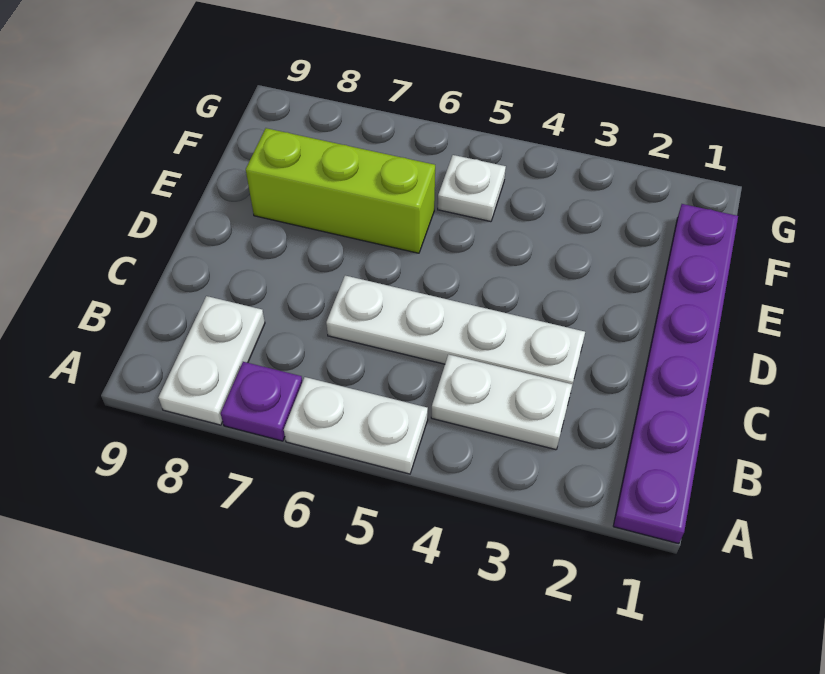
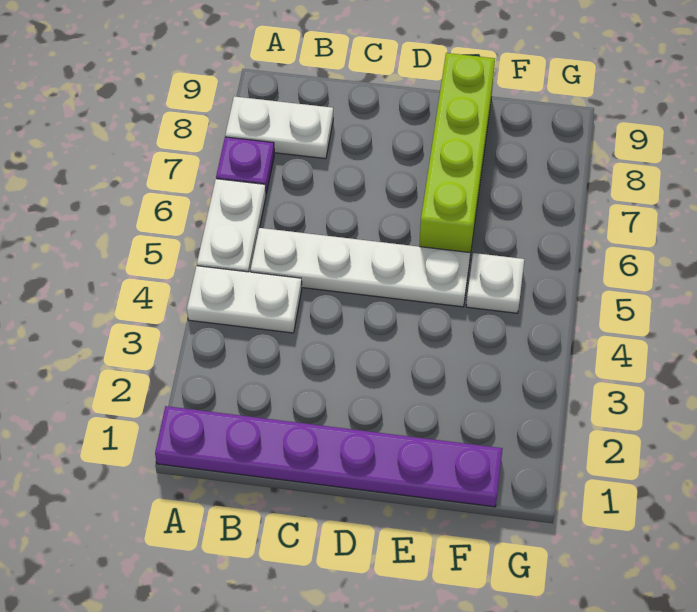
white plate B3:B4 level 1 -> white plate A4:B4 level 1
white plate C3:C6 level 1 -> white plate B5:E5 level 1
lime brick E6:E8 level 1 -> lime brick E6:E9 level 1

